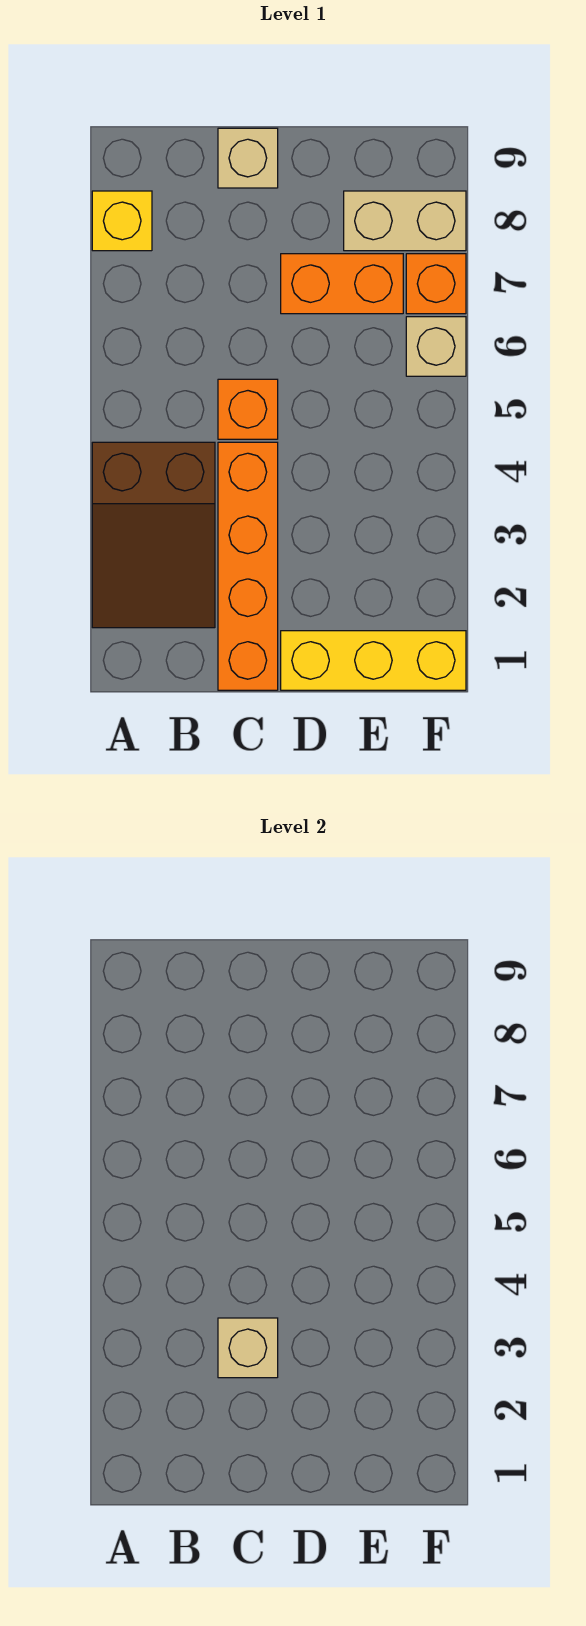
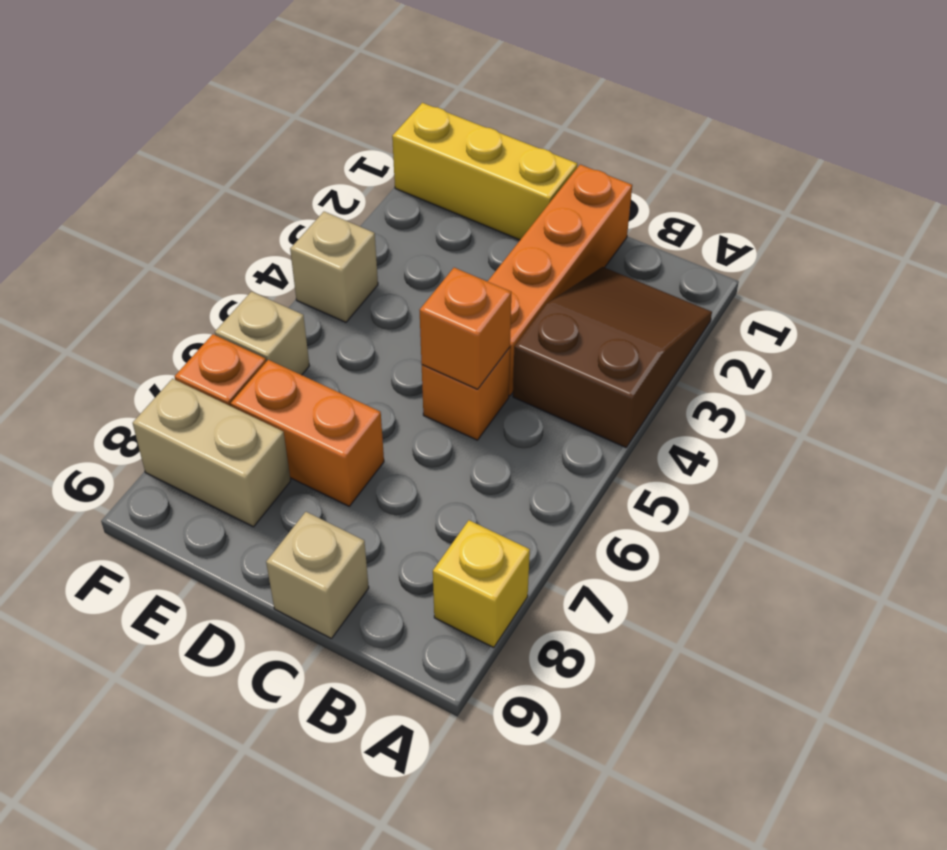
tan brick C3 level 2 -> tan brick F4 level 1
none -> orange brick C5 level 2

